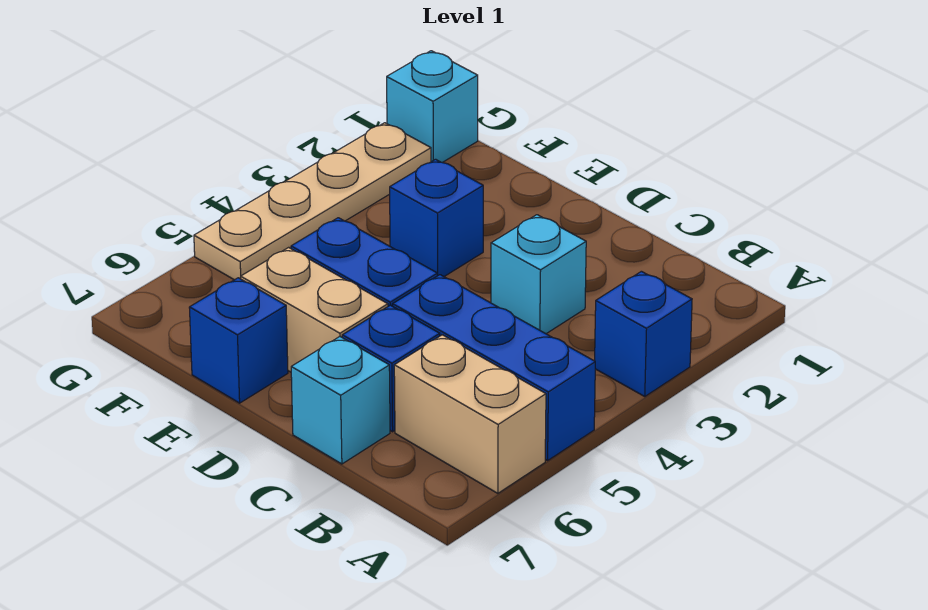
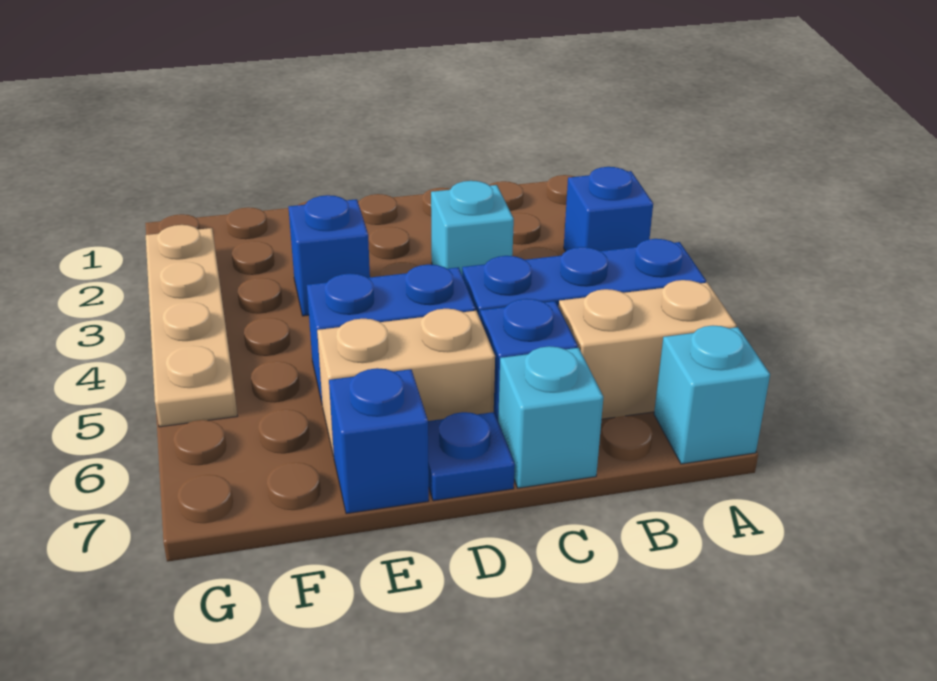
none -> blue plate D7 level 1
cyan brick G1 level 1 -> cyan brick A7 level 1

